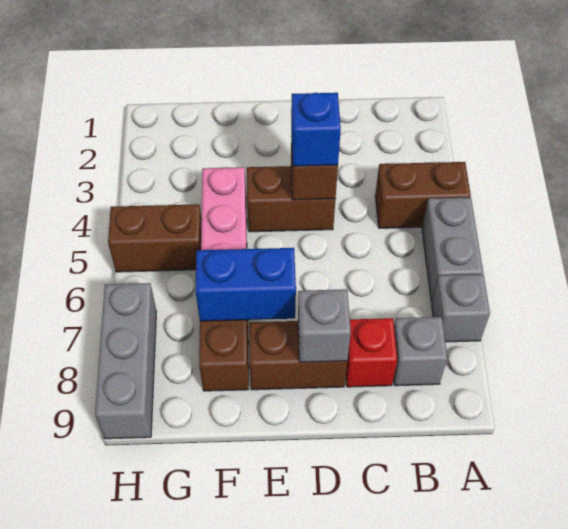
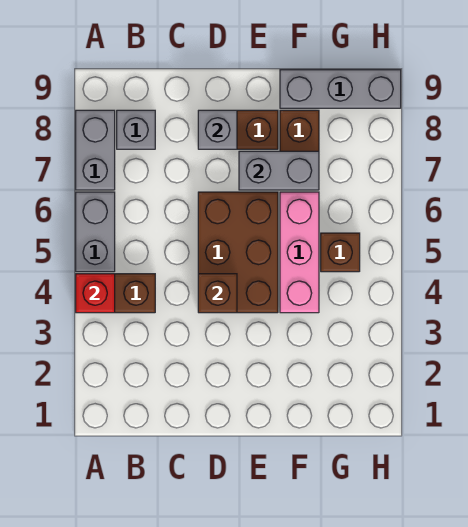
grey brick A7 level 1 -> grey brick A7:A8 level 1
red brick C8 level 1 -> red brick A4 level 2
brown brick D4:E4 level 1 -> brown brick D4:E6 level 1
blue brick D4 level 3 -> none
blue brick E7:F7 level 2 -> grey brick E7:F7 level 2
brown brick G5:H5 level 1 -> brown brick G5 level 1
grey brick H7:H9 level 1 -> grey brick F9:H9 level 1

